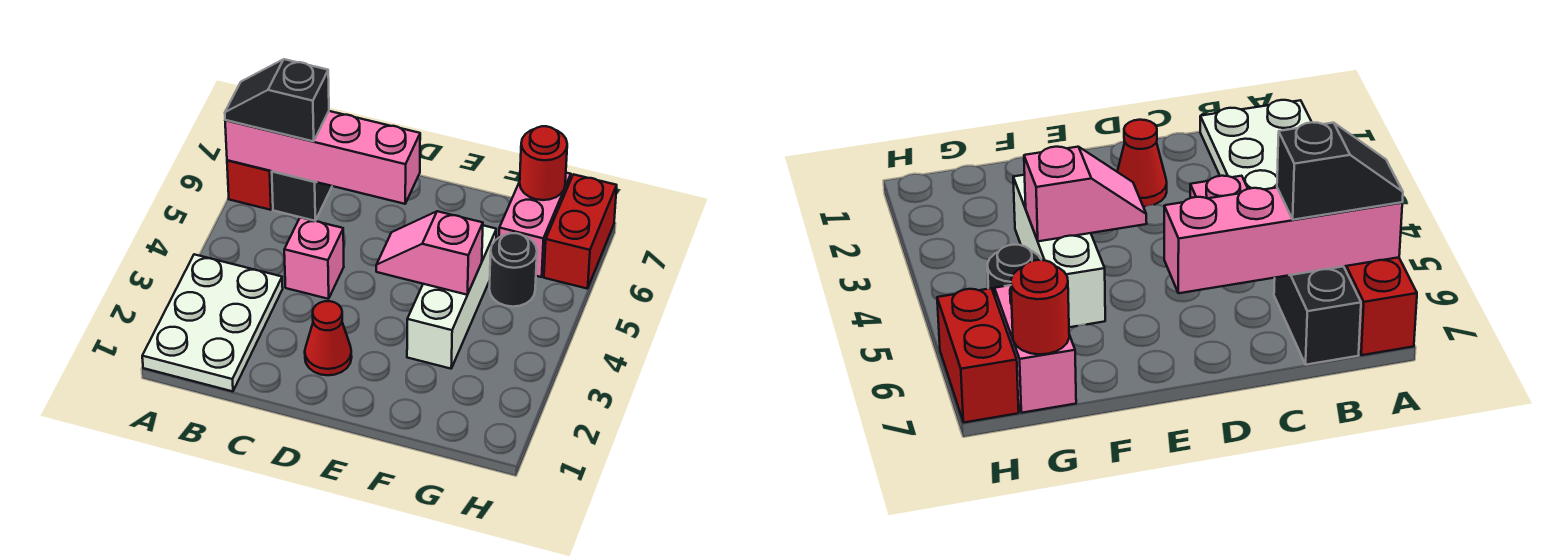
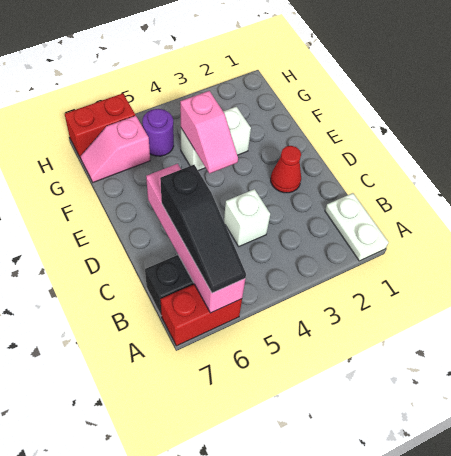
white plate A1:B3 level 1 -> white plate A1:B1 level 1
black slope A6:B6 level 3 top B -> black slope A6:C6 level 3 top C
pink brick C4 level 1 -> white brick C4 level 1
white brick F3:F5 level 1 -> white brick F3:F4 level 1
black round brick G5 level 1 -> purple round brick G5 level 1
pink brick G6:G7 level 1 -> pink slope G6:G7 level 1 top 6
red round brick G7 level 2 -> none

